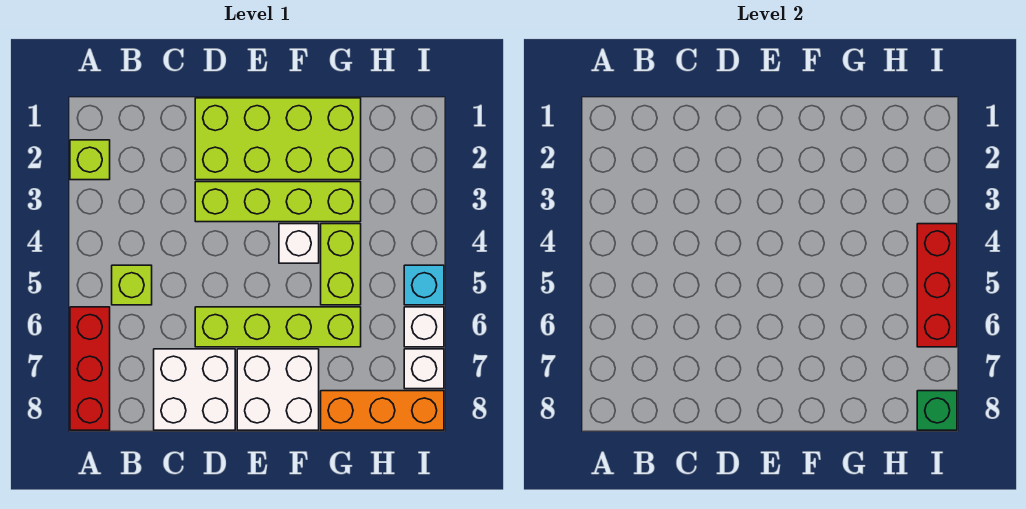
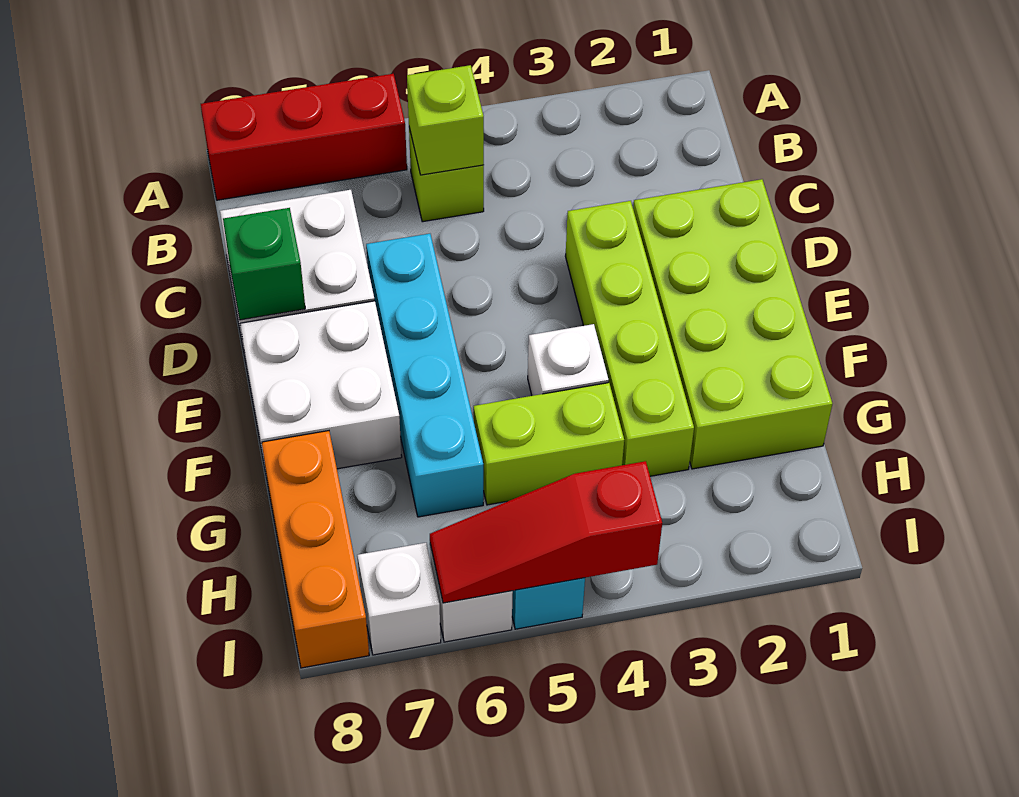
lime brick A2 level 1 -> lime brick B5 level 2
lime brick D6:G6 level 1 -> cyan brick D6:G6 level 1
red brick I4:I6 level 2 -> red slope I4:I6 level 2 top 4
green brick I8 level 2 -> green brick D8 level 2

